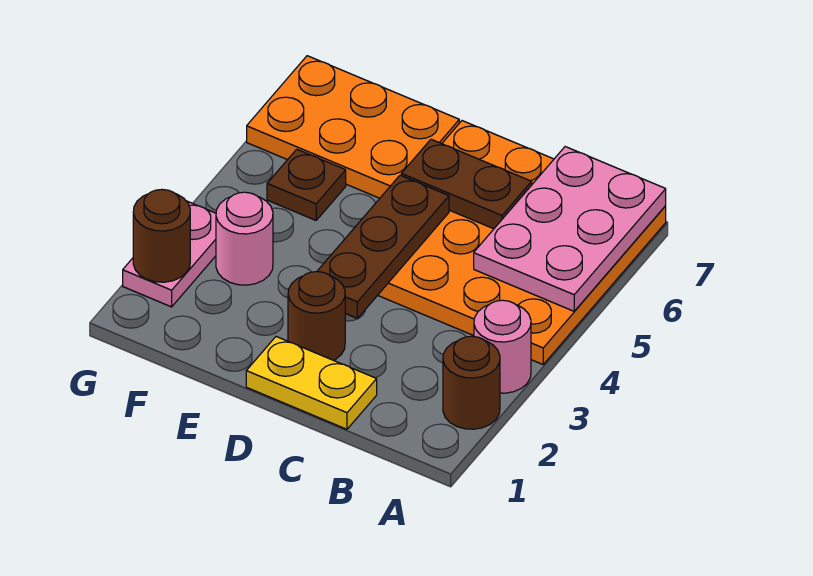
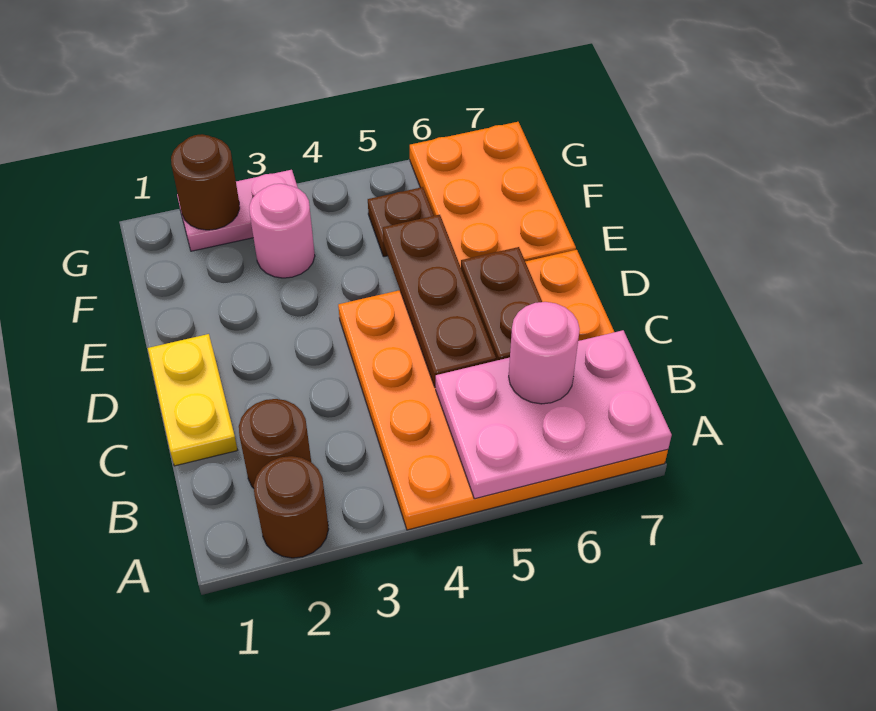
pink round brick A3 level 1 -> pink round brick B6 level 3
brown round brick D2 level 1 -> brown round brick B2 level 1
brown plate D3:D5 level 2 -> brown plate C5:E5 level 2

